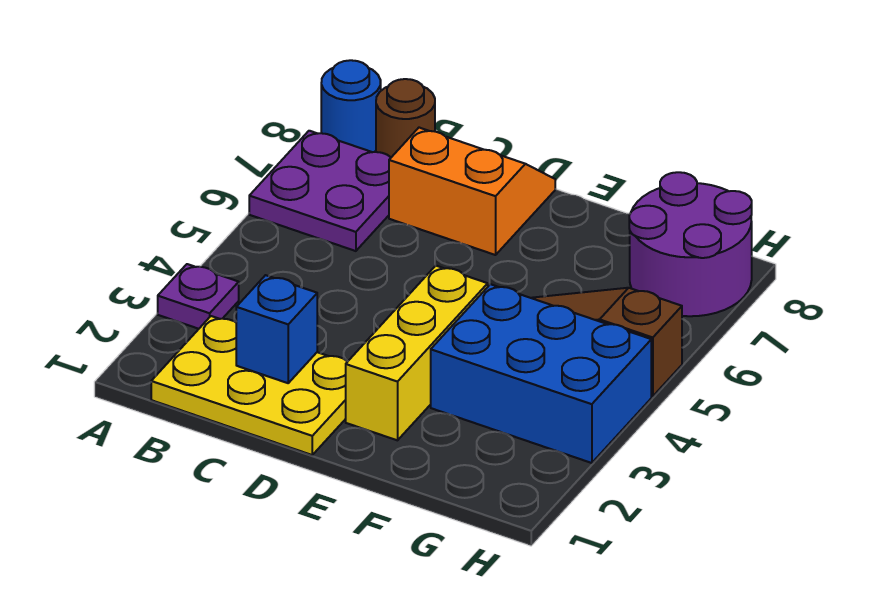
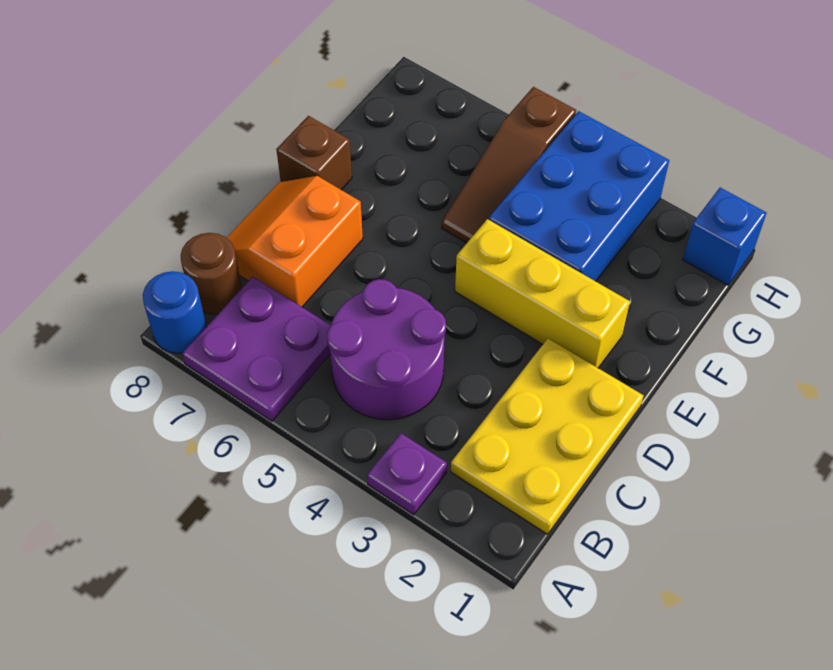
blue brick C2 level 2 -> blue brick H1 level 1
none -> brown brick E8 level 1
purple round brick G7:H8 level 1 -> purple round brick B4:C5 level 1

